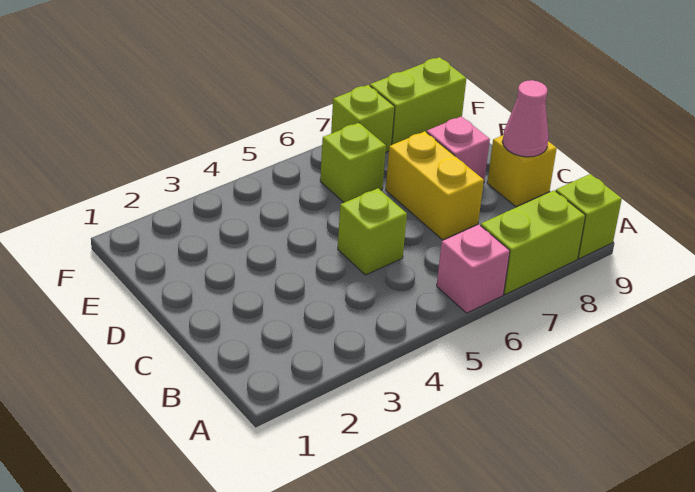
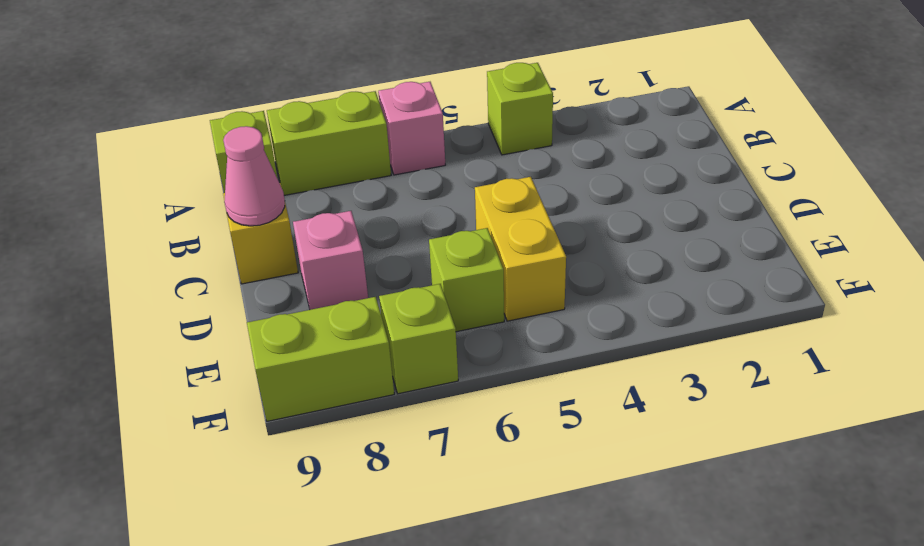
lime brick C5 level 1 -> lime brick A4 level 1
yellow brick C7:D7 level 1 -> yellow brick D5:E5 level 1

